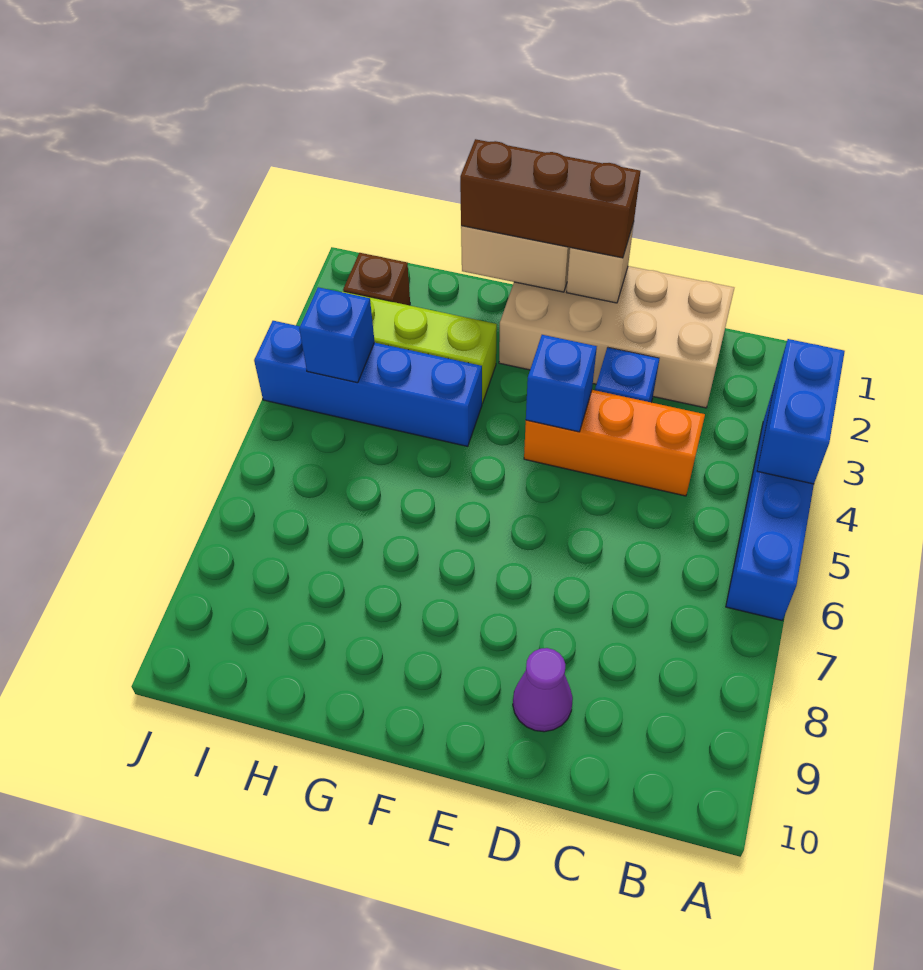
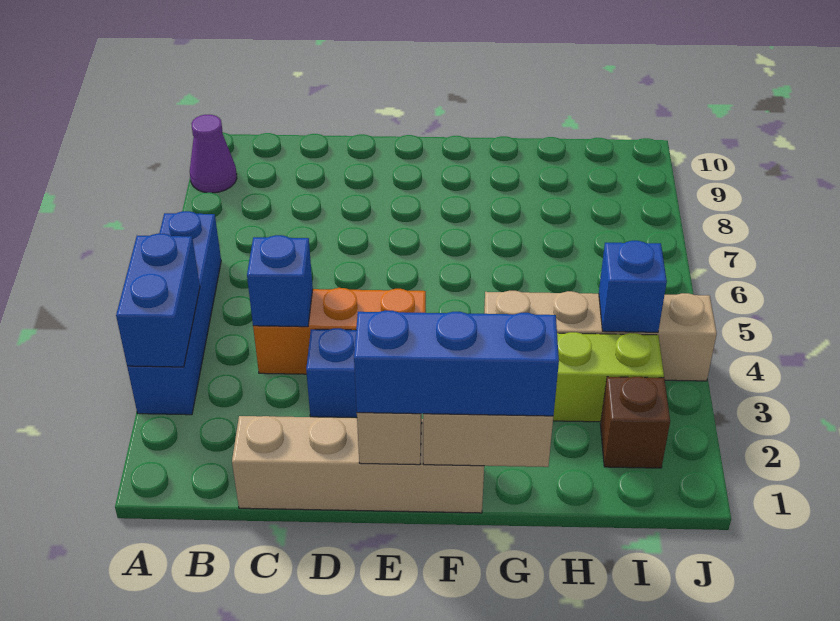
tan brick C1:F2 level 1 -> tan brick C1:F1 level 1
purple cone D9 level 1 -> purple cone A9 level 1
brown brick E1:G1 level 3 -> blue brick E1:G1 level 3
blue brick E4 level 2 -> blue brick C4 level 2
blue brick G4:J4 level 1 -> tan brick G4:J4 level 1

